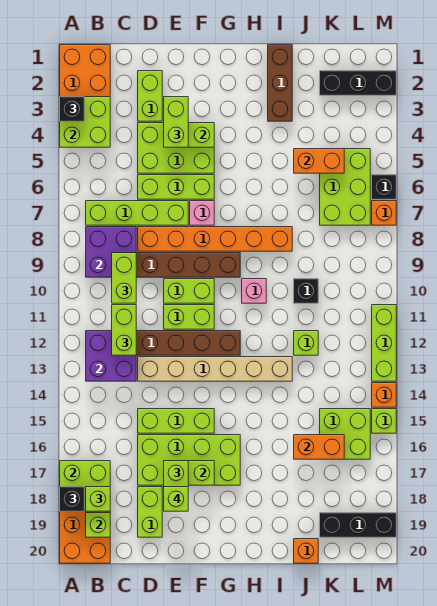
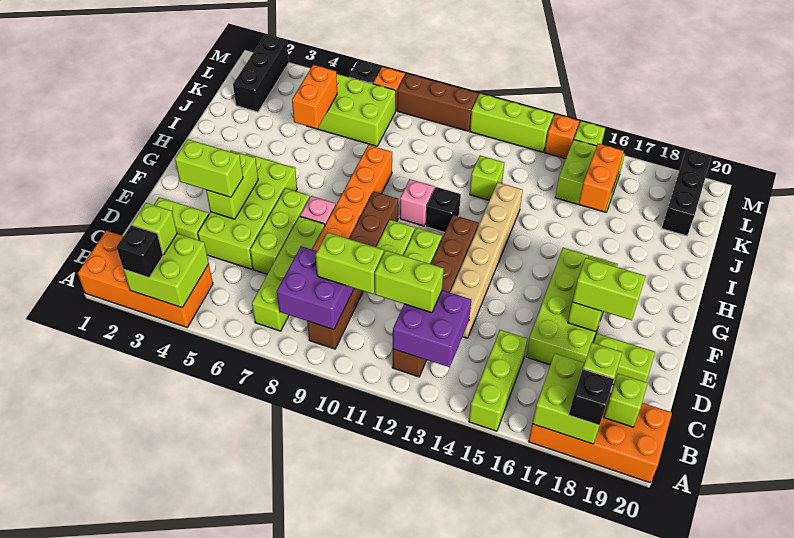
lime brick D4:F5 level 1 -> lime brick D4:G5 level 1
lime brick D15:F15 level 1 -> lime brick A15:C15 level 1
lime brick E18 level 4 -> lime brick B3 level 3
brown brick I1:I3 level 1 -> brown brick M8:M10 level 1
black brick J10 level 1 -> black brick H11 level 1
orange brick J20 level 1 -> none

